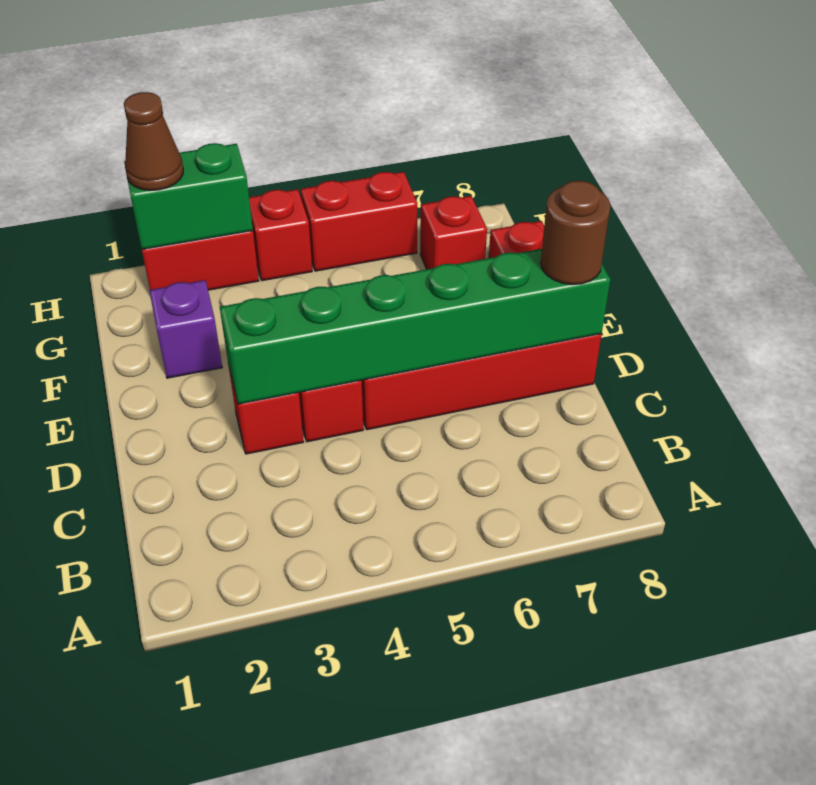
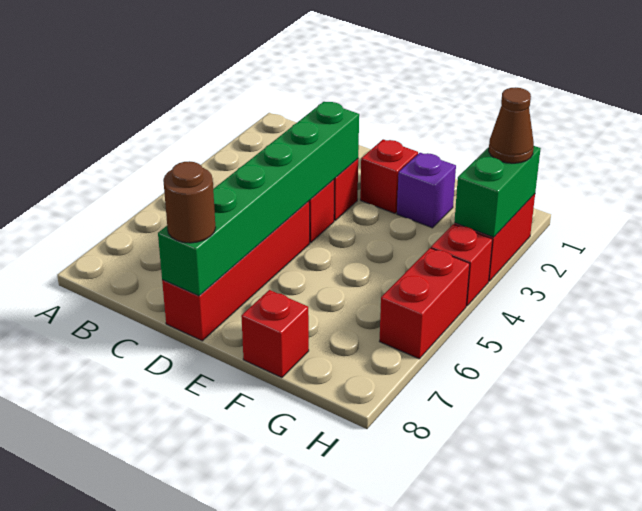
red brick G7 level 1 -> red brick E2 level 1

